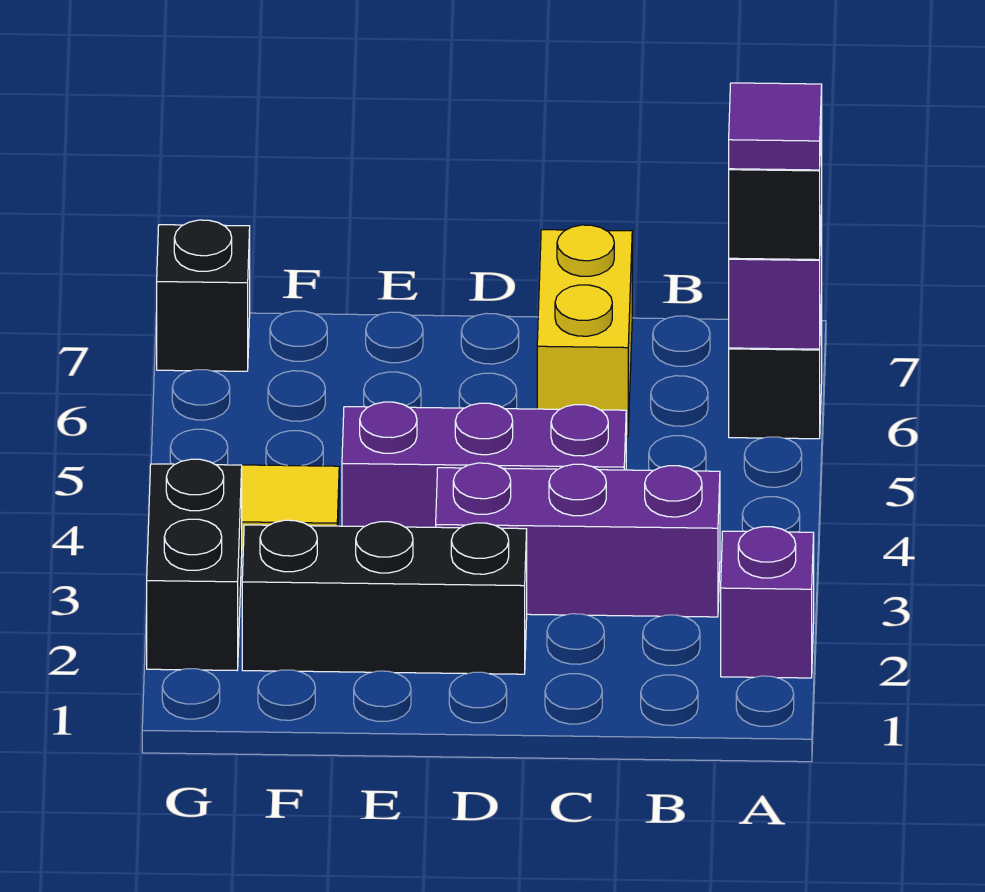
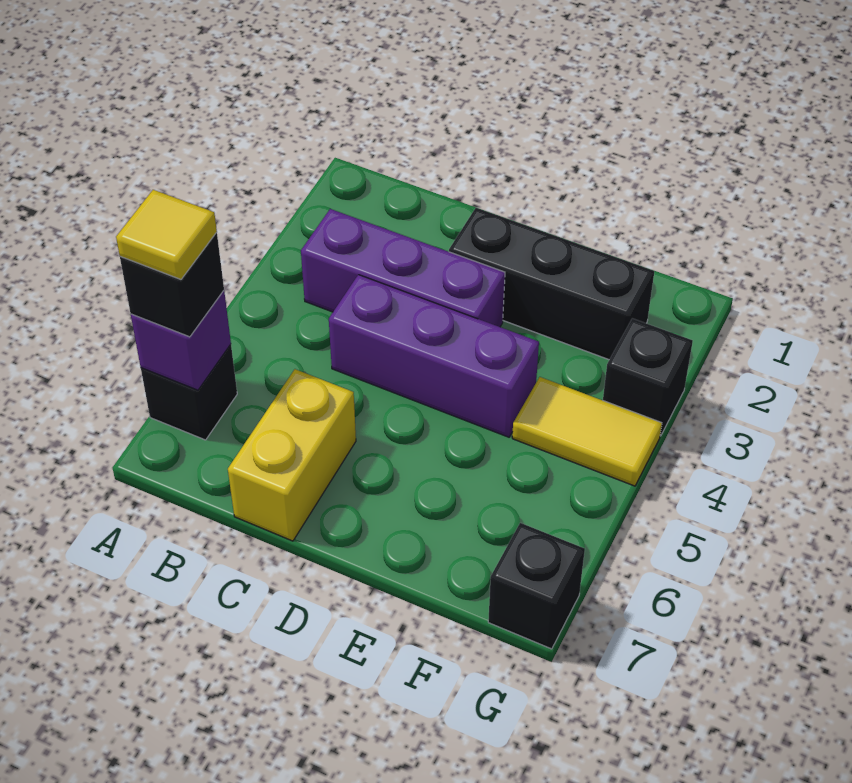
purple brick A2 level 1 -> none
purple tile A6 level 4 -> yellow tile A6 level 4
black brick G2:G3 level 1 -> black brick G3 level 1

